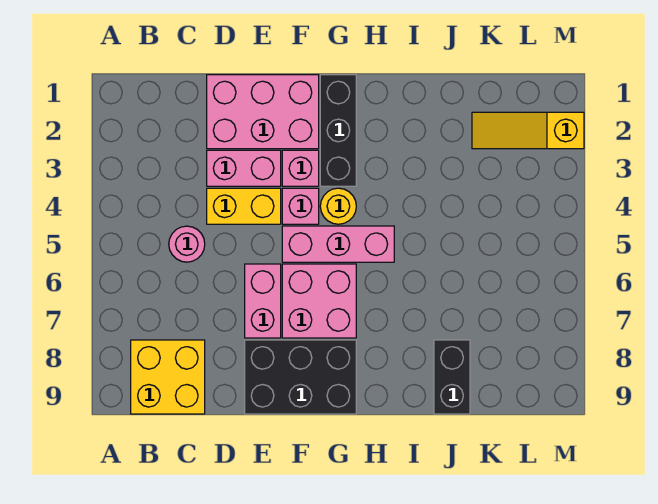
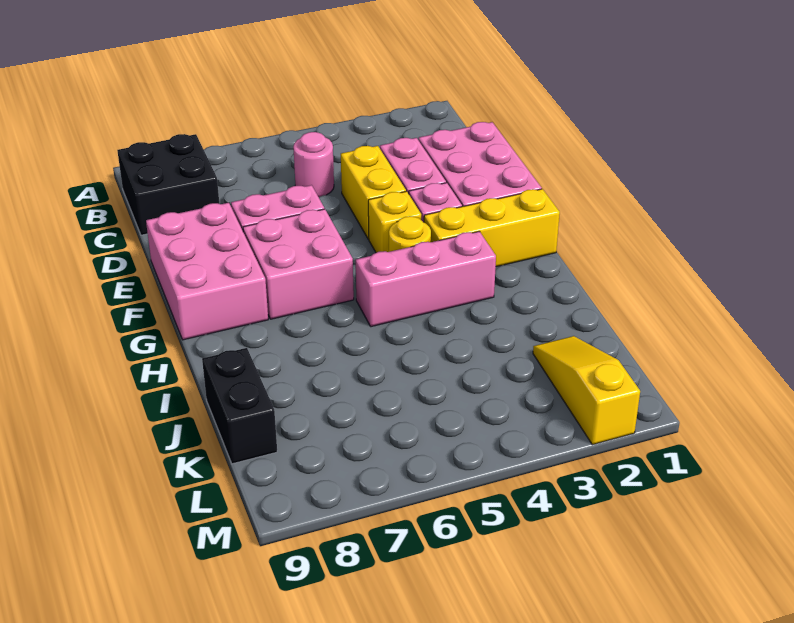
yellow brick B8:C9 level 1 -> black brick B8:C9 level 1
black brick E8:G9 level 1 -> pink brick E8:G9 level 1
pink brick F4 level 1 -> yellow brick F4 level 1
pink brick F5:H5 level 1 -> pink brick H3:H5 level 1
black brick G1:G3 level 1 -> yellow brick G1:G3 level 1
black brick J8:J9 level 1 -> black brick J9:K9 level 1

